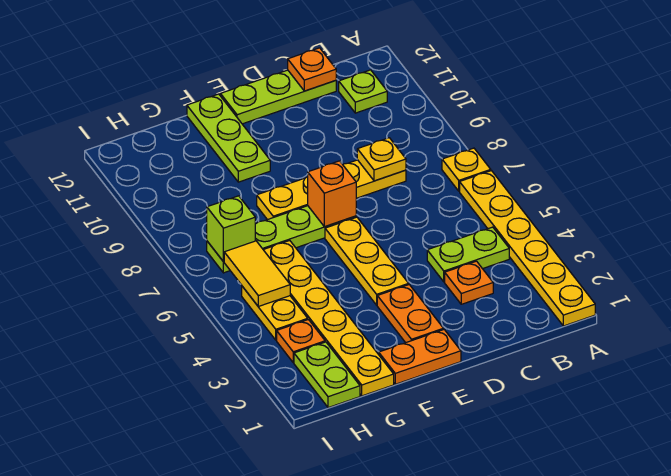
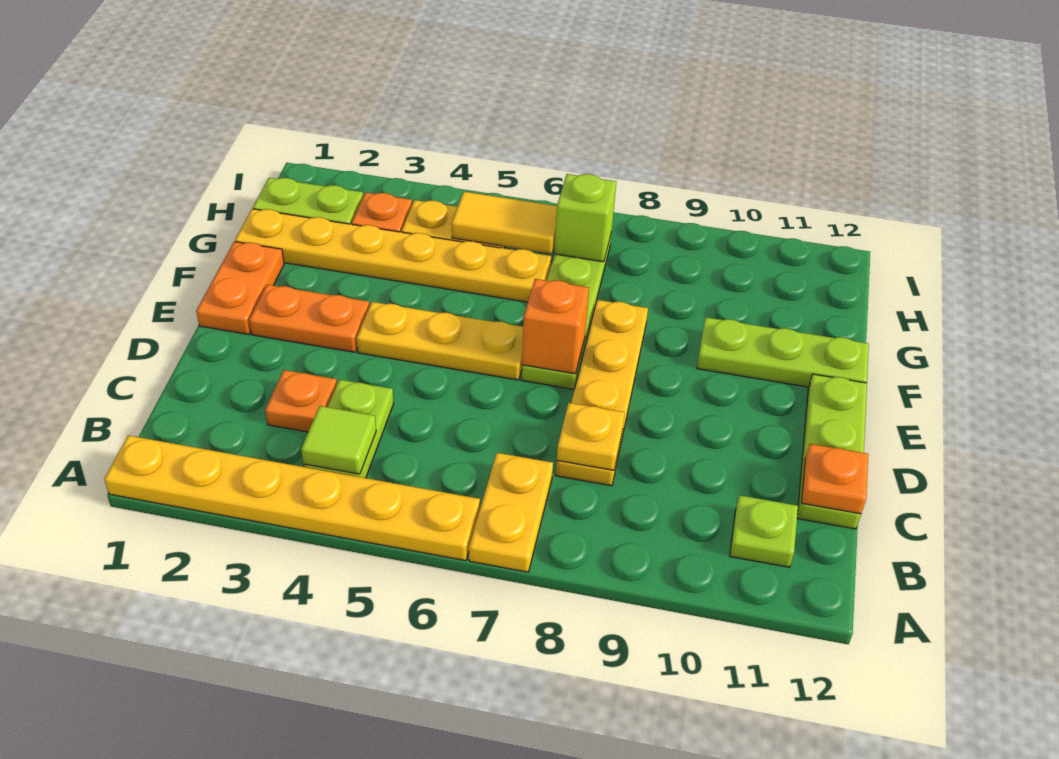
yellow plate A7 level 1 -> yellow plate A7:B7 level 1
none -> lime tile B4 level 2

